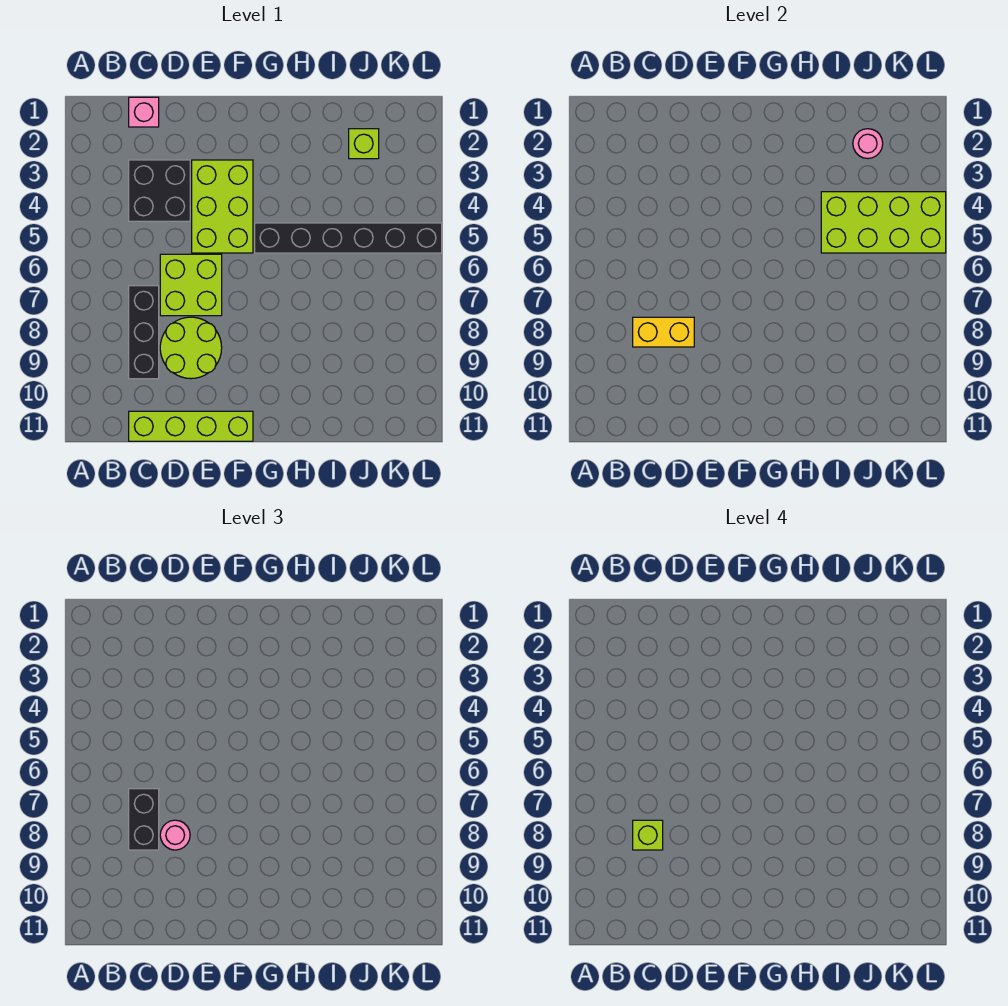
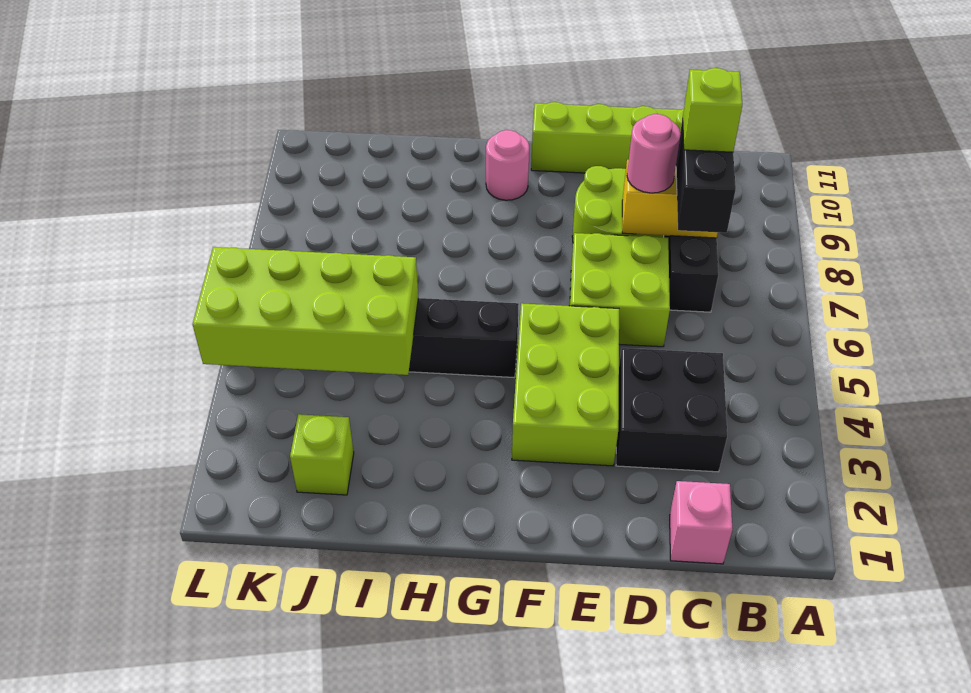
pink round brick J2 level 2 -> pink round brick G10 level 1

